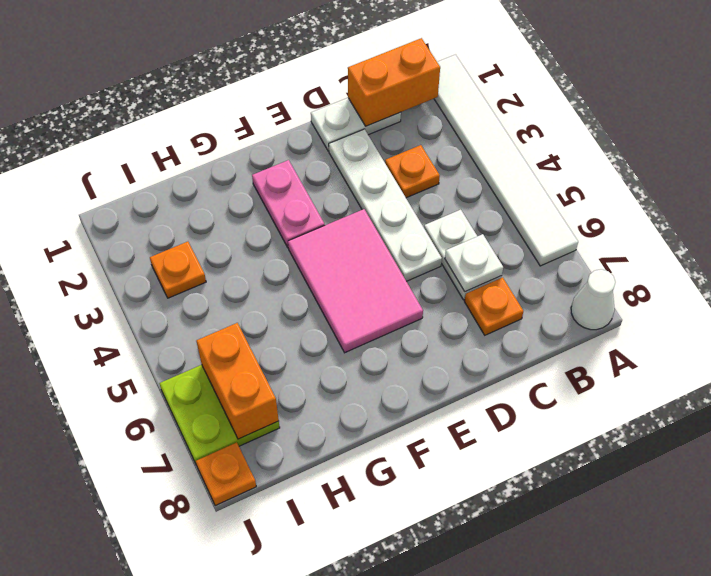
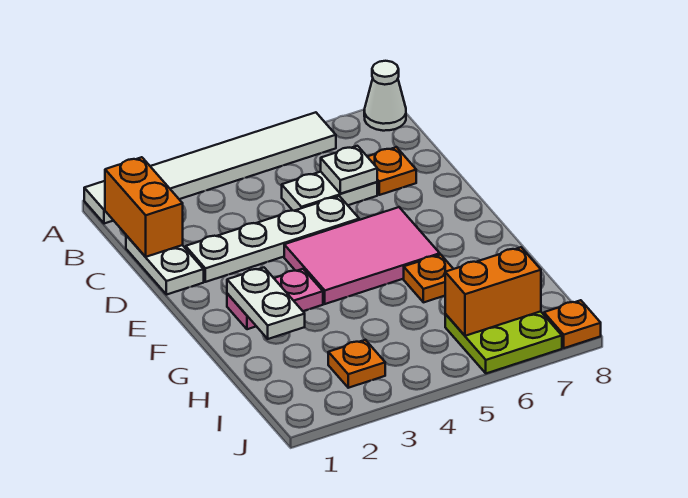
orange plate C3 level 1 -> orange plate G6 level 1
none -> white plate F2:G2 level 2

